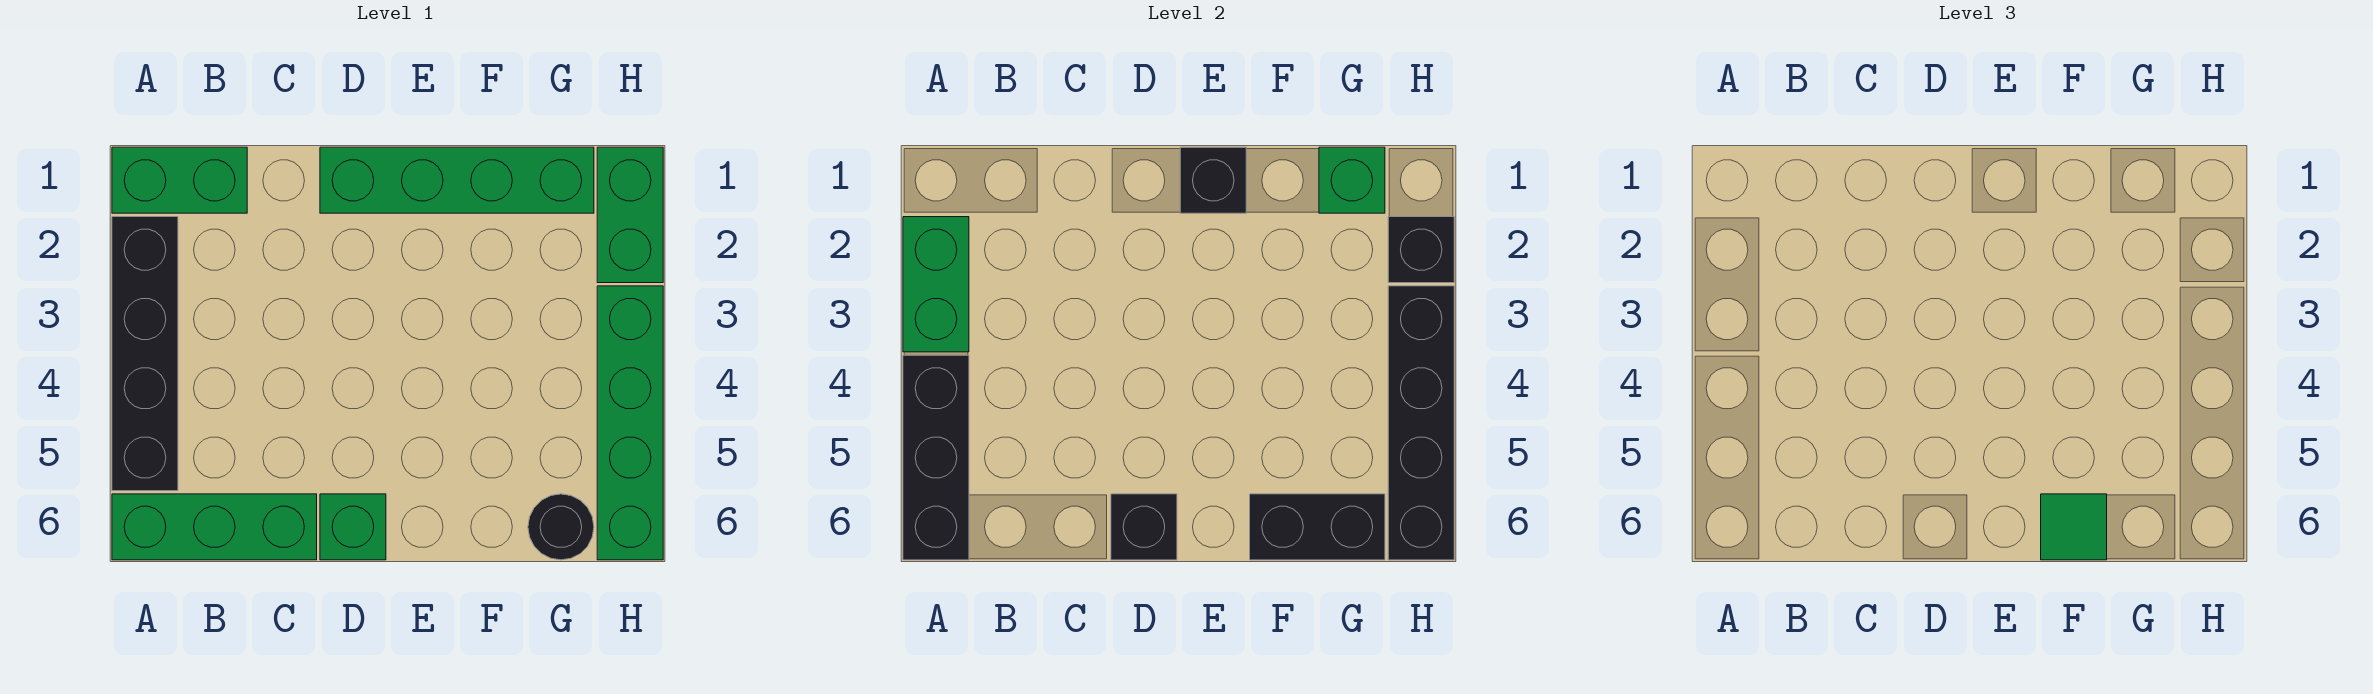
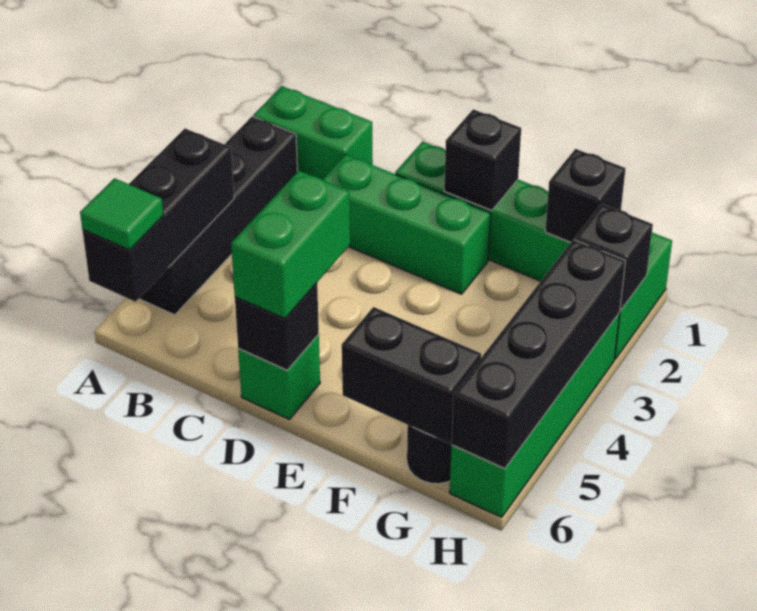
green brick A2:A3 level 2 -> green brick D5:D6 level 3
green brick A6:C6 level 1 -> green brick C2:E2 level 1
green tile F6 level 3 -> green tile A6 level 3
green brick G1 level 2 -> black brick G1 level 2

